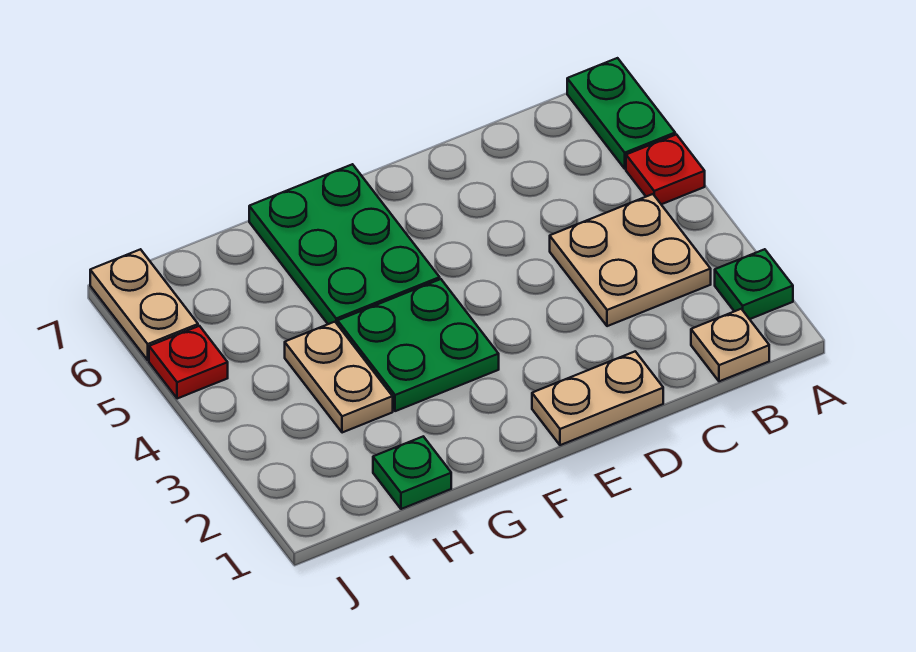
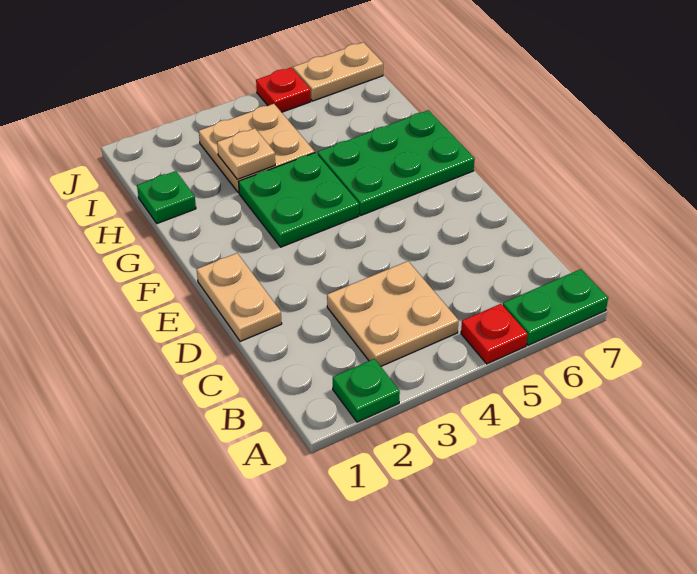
tan plate B1 level 1 -> tan plate H3 level 2
tan plate H3:H4 level 1 -> tan plate H3:I4 level 1

